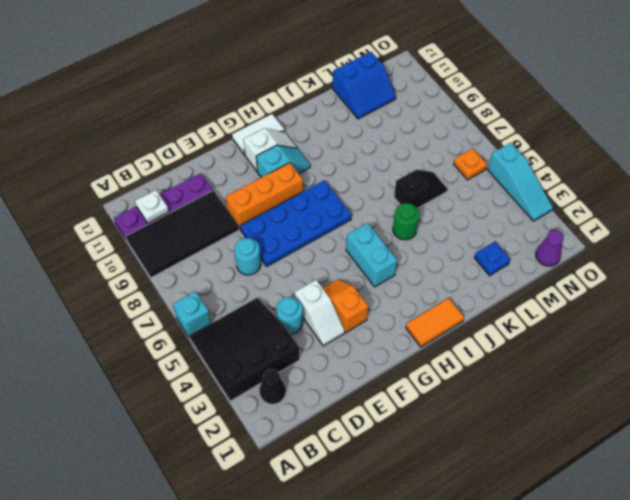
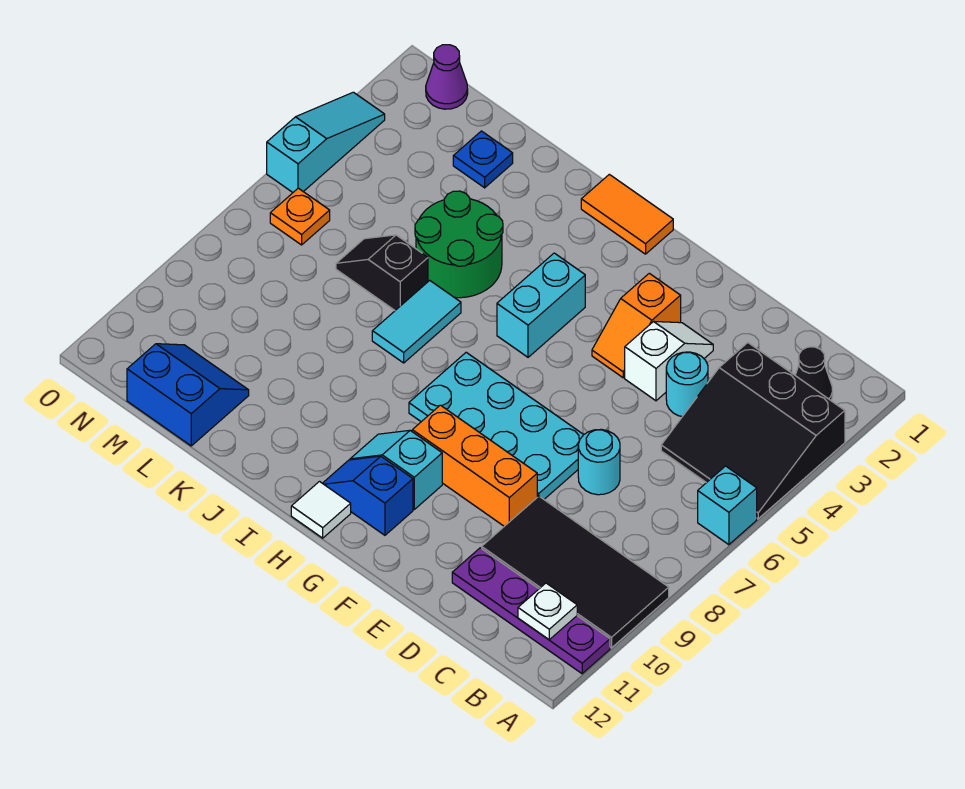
blue plate E7:H8 level 1 -> cyan plate E7:H8 level 1
white slope G11:H11 level 1 top G -> blue slope G11:H11 level 1 top G
white tile G12:H12 level 1 -> white tile H12 level 1
green round brick J5 level 1 -> green round brick J4:K5 level 1
none -> cyan tile J6:J7 level 1

